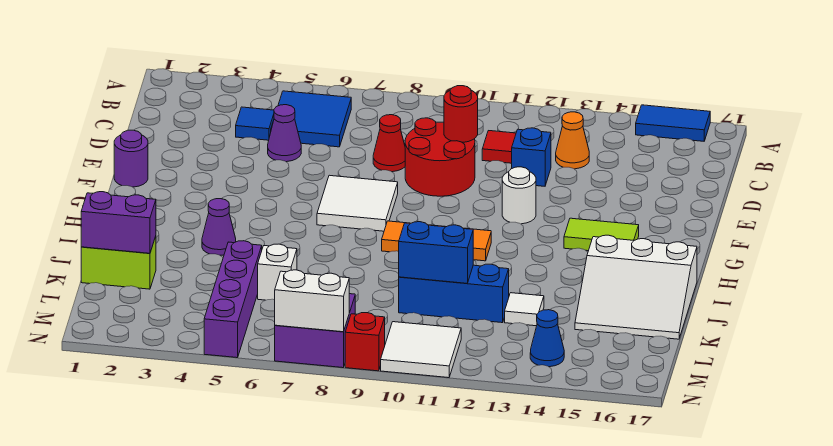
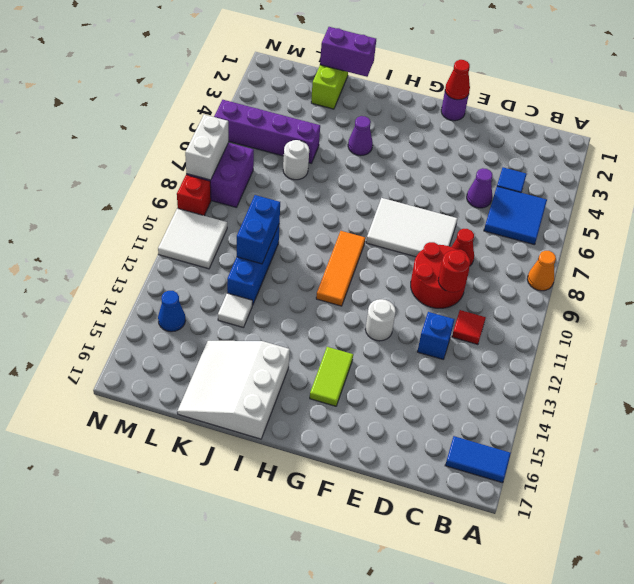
blue tile A15:A16 level 1 -> blue tile A16:B16 level 1
orange cone C13 level 1 -> orange cone A8 level 1
none -> red cone F1 level 2
white tile F7:G8 level 1 -> white tile E7:G8 level 1
purple brick K1:K2 level 2 -> purple brick J1:K1 level 2
white brick K6 level 1 -> white round brick K6 level 1

